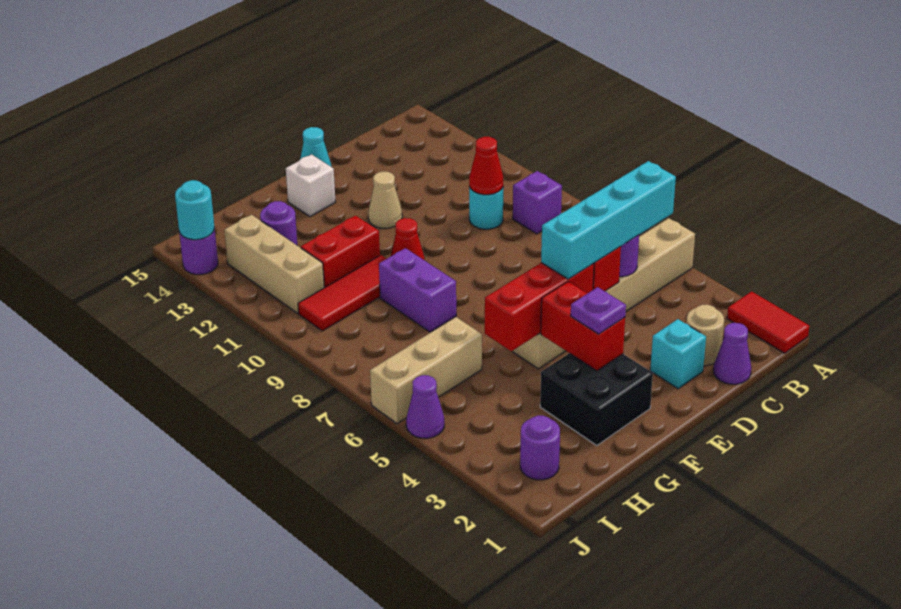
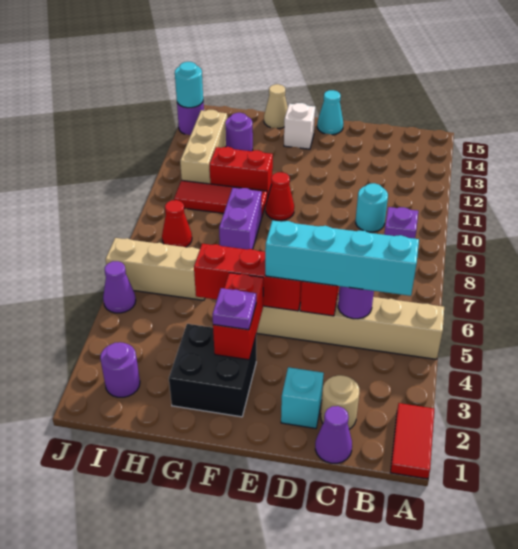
red cone C10 level 2 -> red cone I8 level 1
tan cone E12 level 1 -> tan cone G15 level 1

